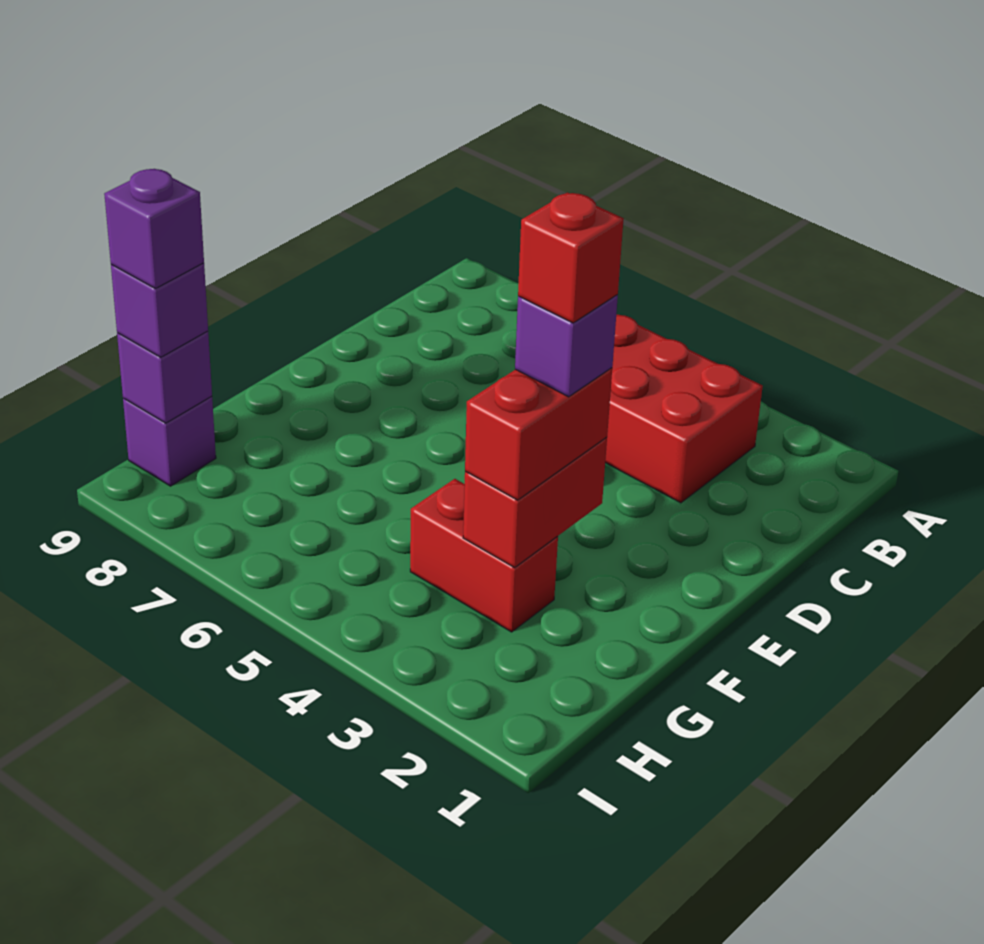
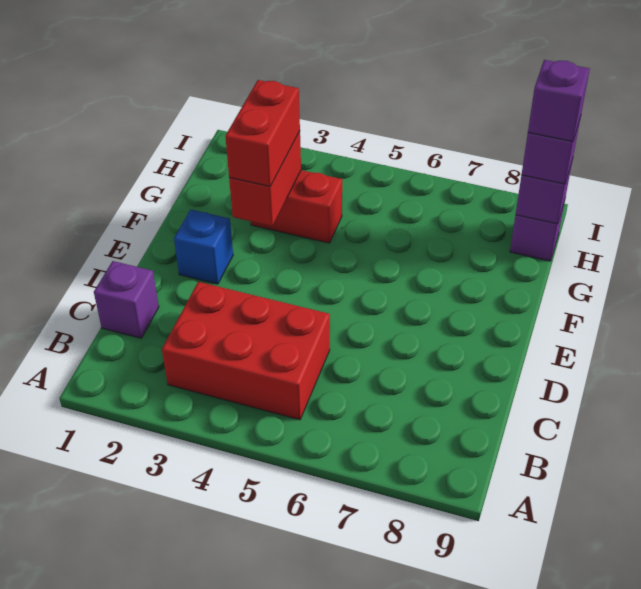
none -> blue brick E2 level 1
purple brick F3 level 4 -> purple brick C1 level 1
red brick F3 level 5 -> none

